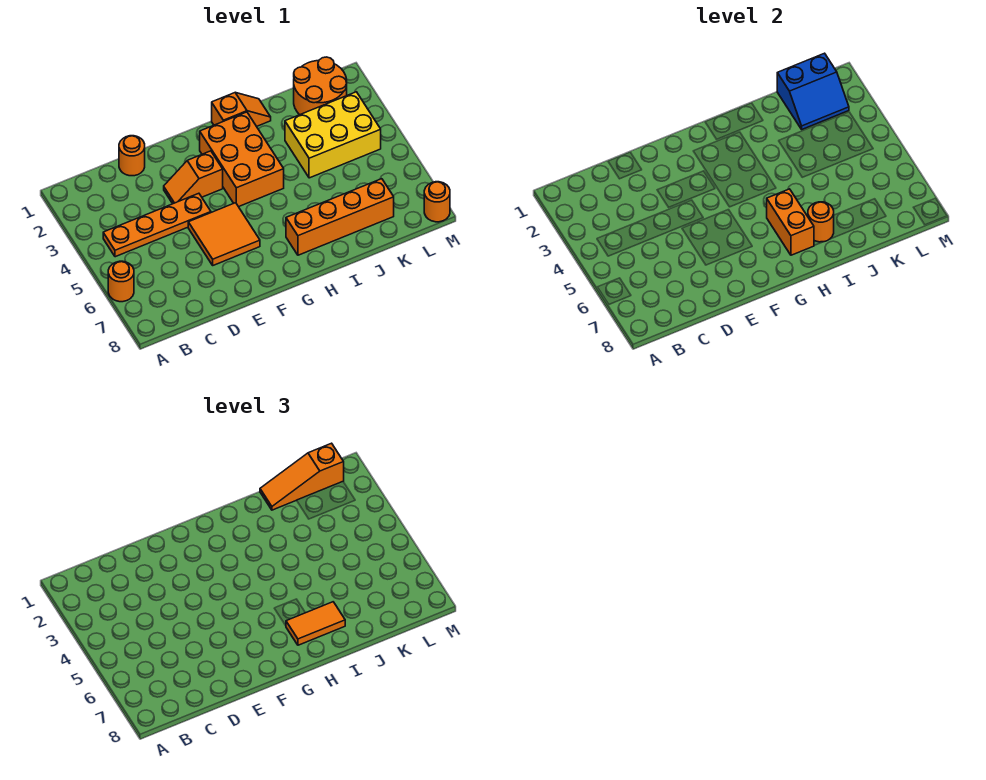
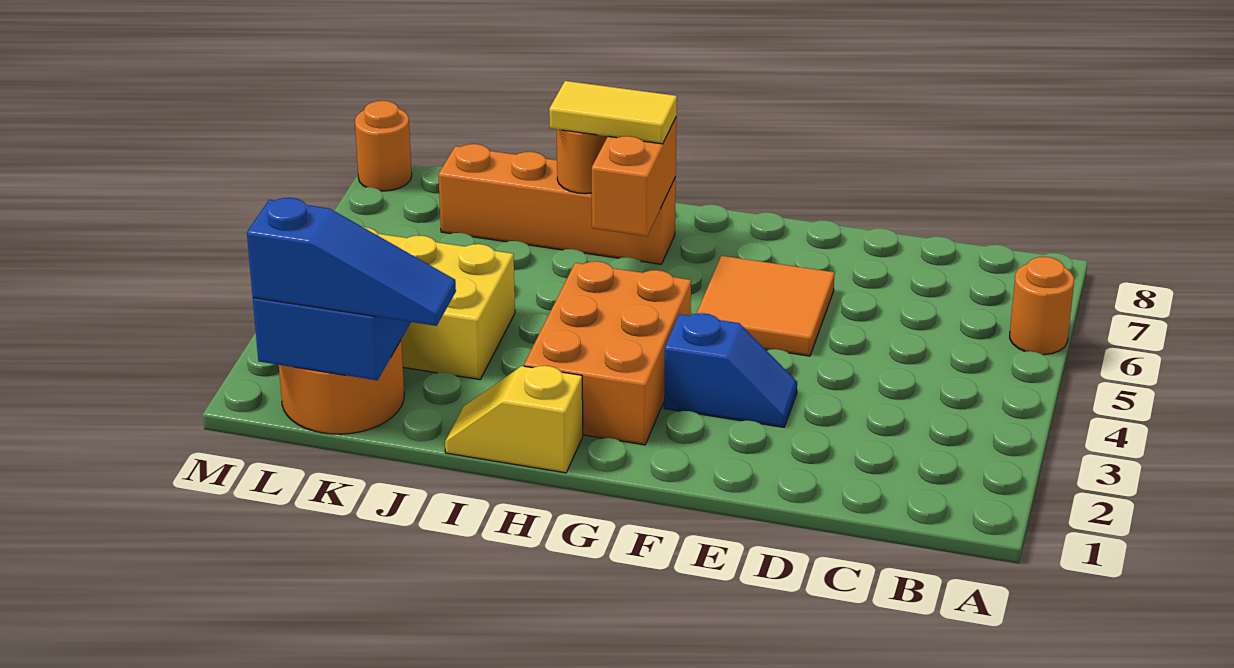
orange plate B4:E4 level 1 -> none
orange round brick D1 level 1 -> none
orange slope E3:F3 level 1 top F -> blue slope E3:F3 level 1 top F
orange slope H1:I1 level 1 top H -> yellow slope H1:I1 level 1 top H
orange tile H7:I7 level 3 -> yellow tile H7:I7 level 3
orange slope J1:L1 level 3 top L -> blue slope J1:L1 level 3 top L

